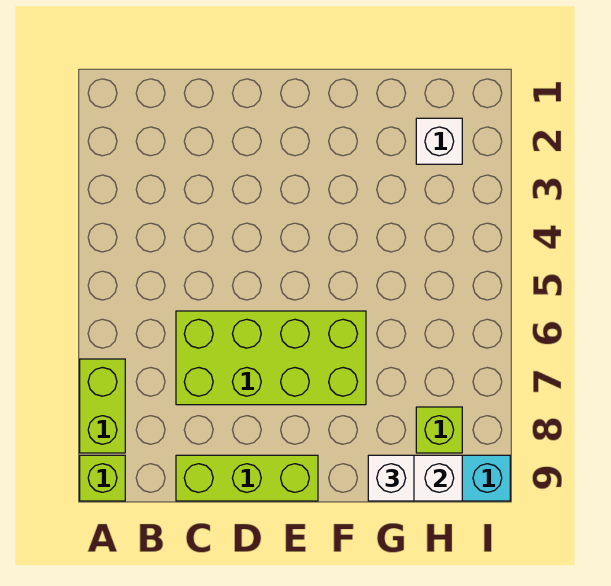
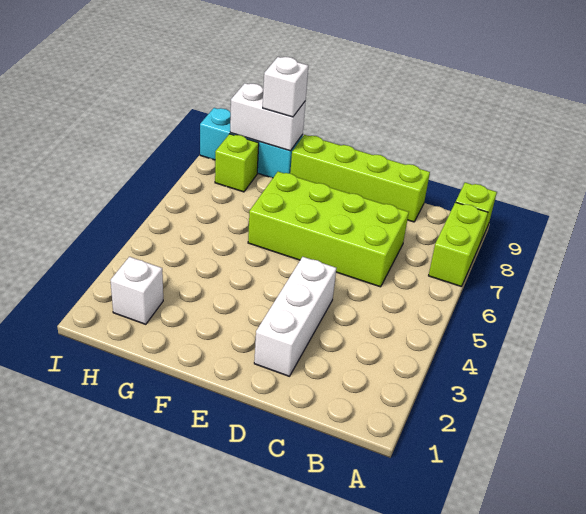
lime brick C9:E9 level 1 -> lime brick C9:F9 level 1
none -> white brick D2:D4 level 1

